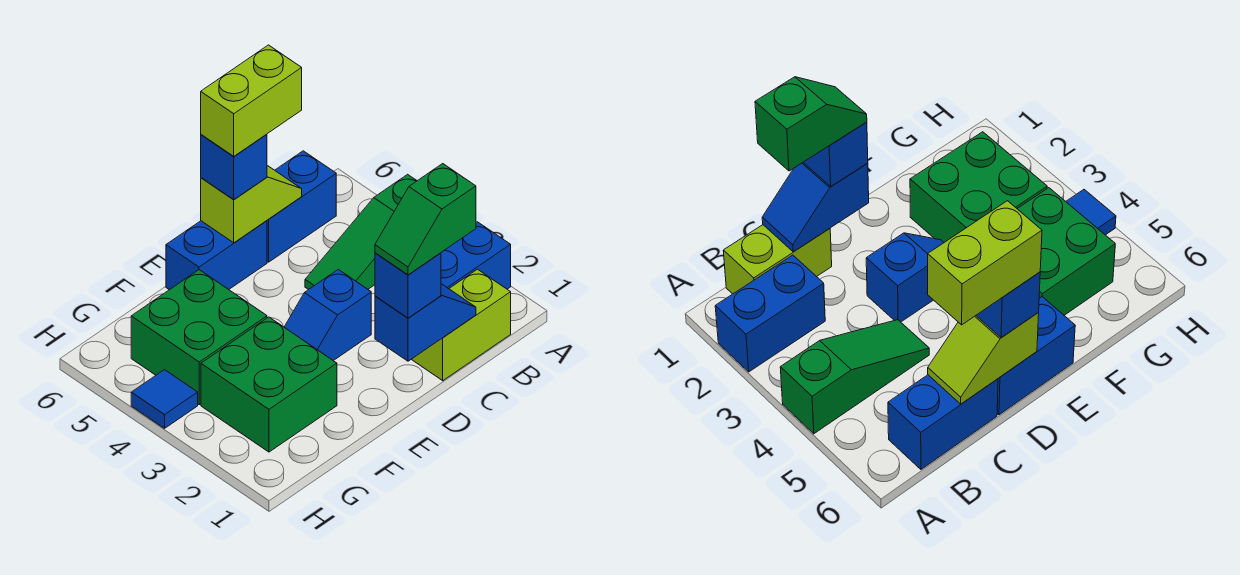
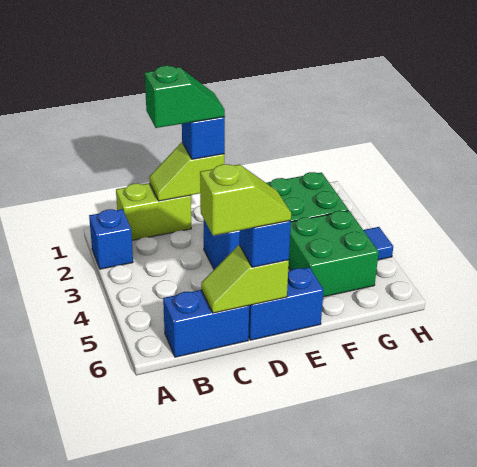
blue brick A2:B2 level 1 -> blue brick A2 level 1
green slope A4:C4 level 1 top A -> none
blue slope C1:D1 level 2 top D -> lime slope C1:D1 level 2 top D
lime brick C6:D6 level 4 -> lime slope C6:D6 level 4 top C

